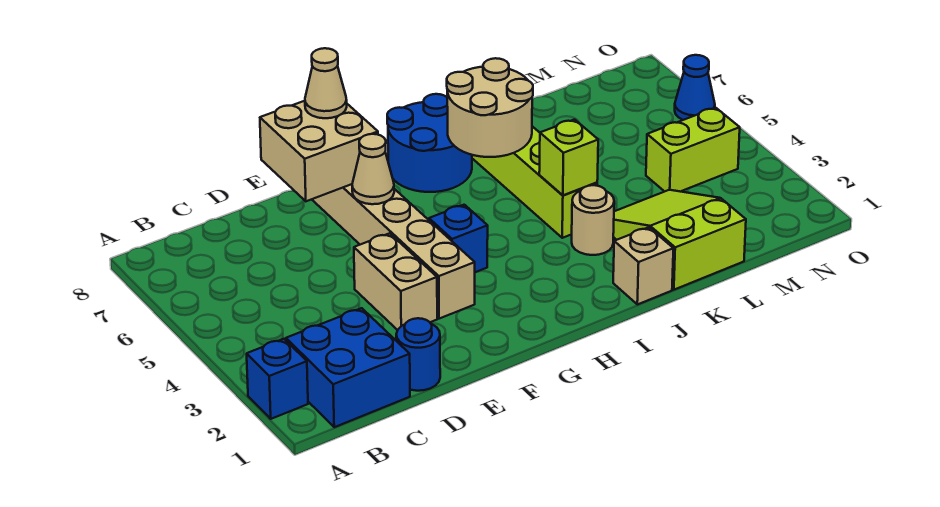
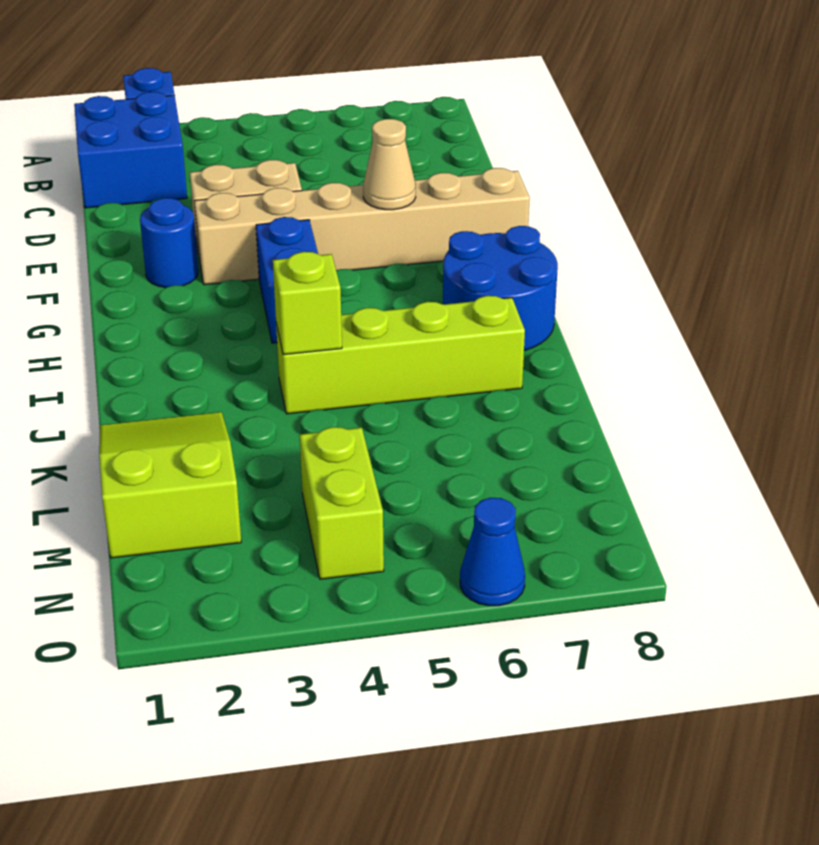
blue round brick D1 level 1 -> blue round brick F2 level 1
tan brick E7:F8 level 2 -> none
tan cone F8 level 3 -> none
blue brick G4 level 1 -> blue brick G4:H4 level 1
tan round brick I6:J7 level 2 -> none
tan brick J1 level 1 -> none
tan round brick J3 level 1 -> none
lime slope K1:L3 level 1 top 1 -> lime slope K1:M2 level 1 top M

